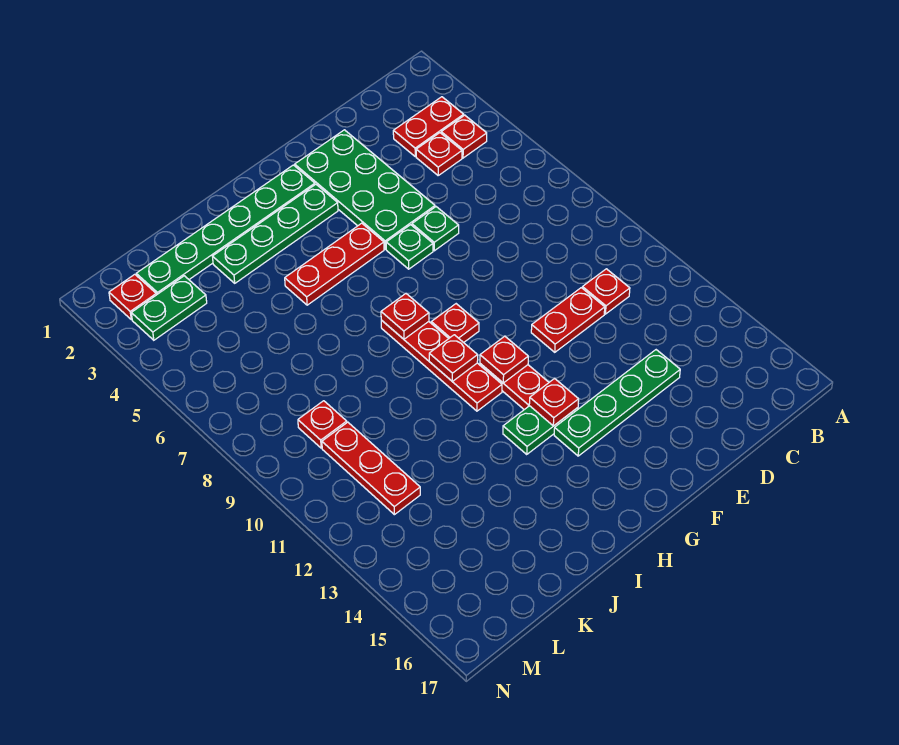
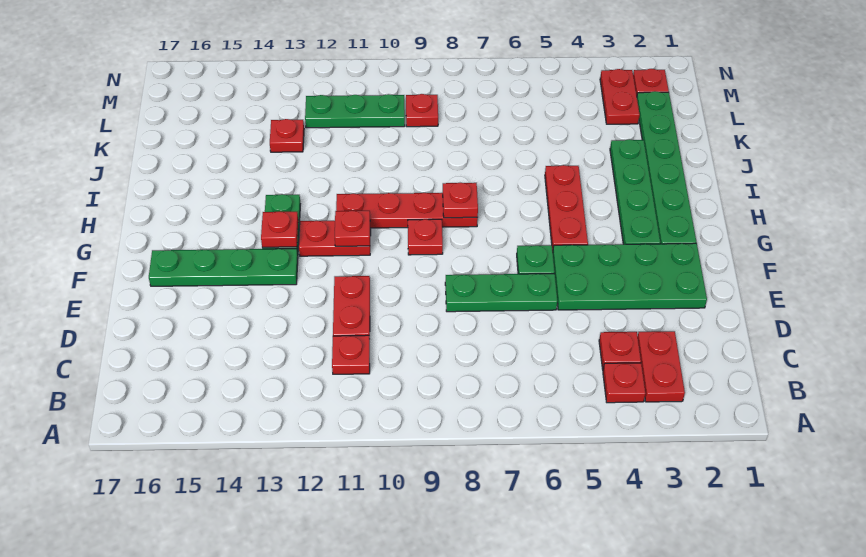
green plate D14:G14 level 1 -> green plate F13:F16 level 1
green plate E6 level 1 -> green plate E6:E8 level 1
red plate H10 level 2 -> red plate K13 level 1
green plate L3:M3 level 1 -> red plate L3:M3 level 1
red plate L10:L12 level 1 -> green plate L10:L12 level 1

